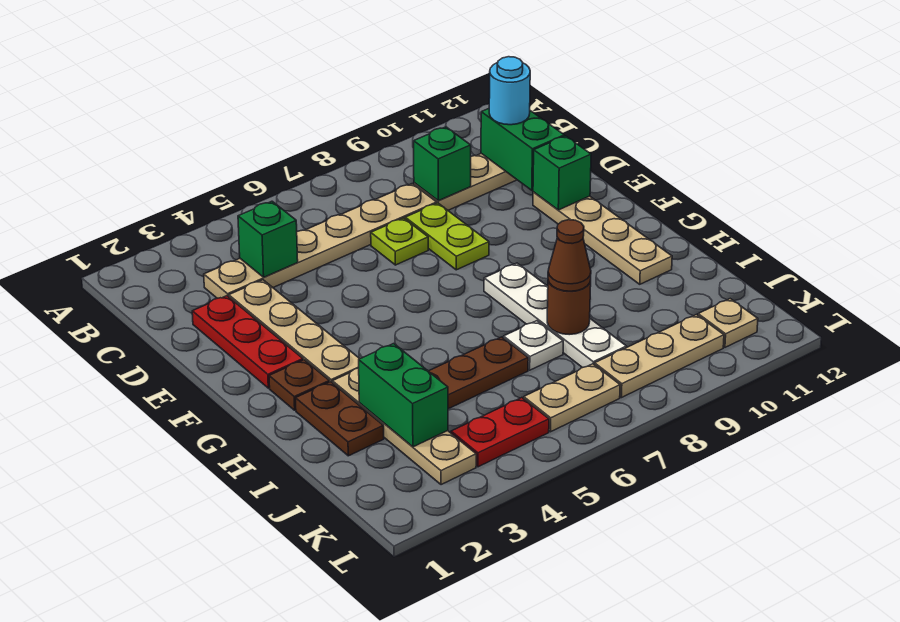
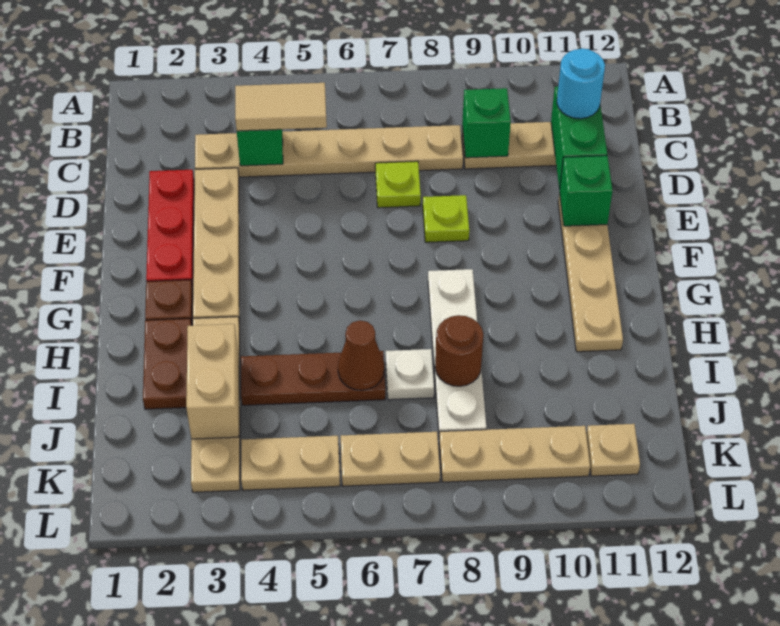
none -> tan tile C4:C5 level 3
lime plate D8:E8 level 1 -> lime plate E8 level 1
green brick I3:J3 level 2 -> tan brick I3:J3 level 2
brown cone I8 level 3 -> brown cone I6 level 2
red plate K4:K5 level 1 -> tan plate K4:K5 level 1

